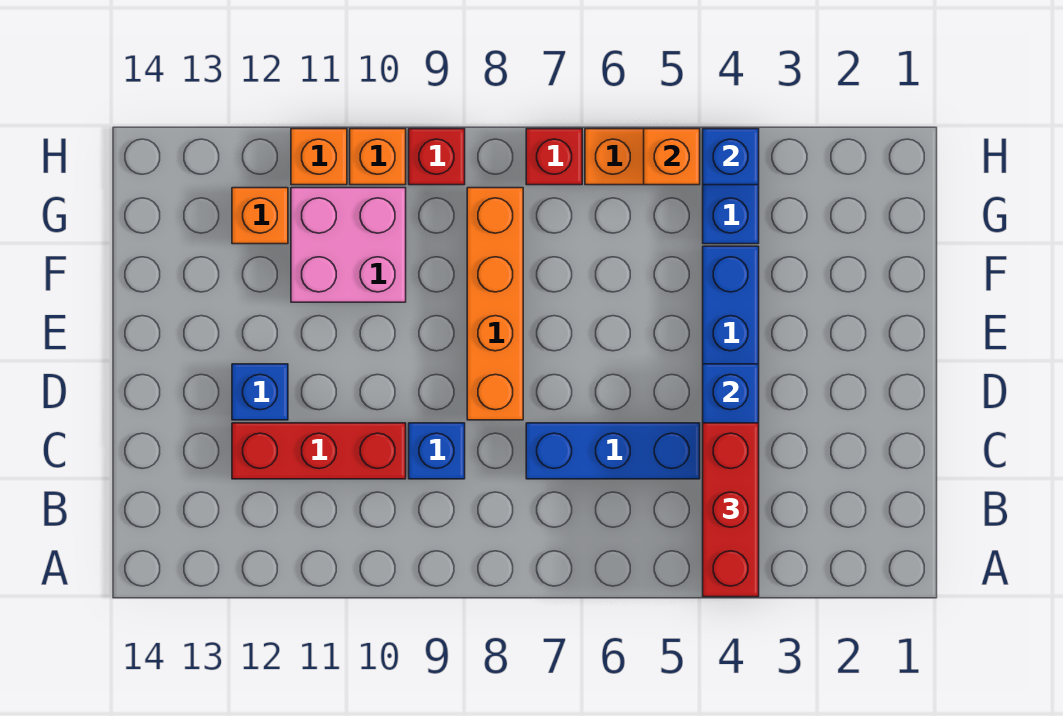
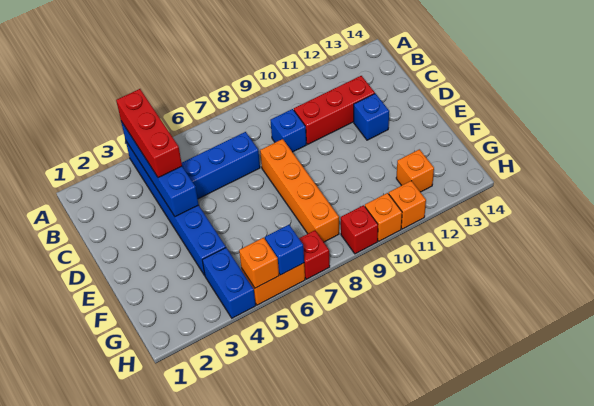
pink brick F10:G11 level 1 -> none
blue brick H4 level 2 -> blue brick H6 level 2

